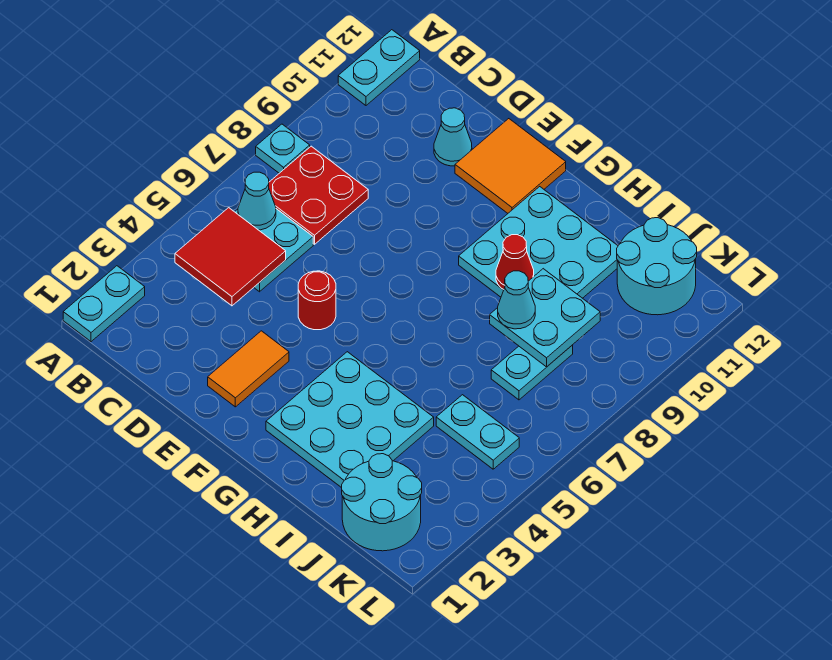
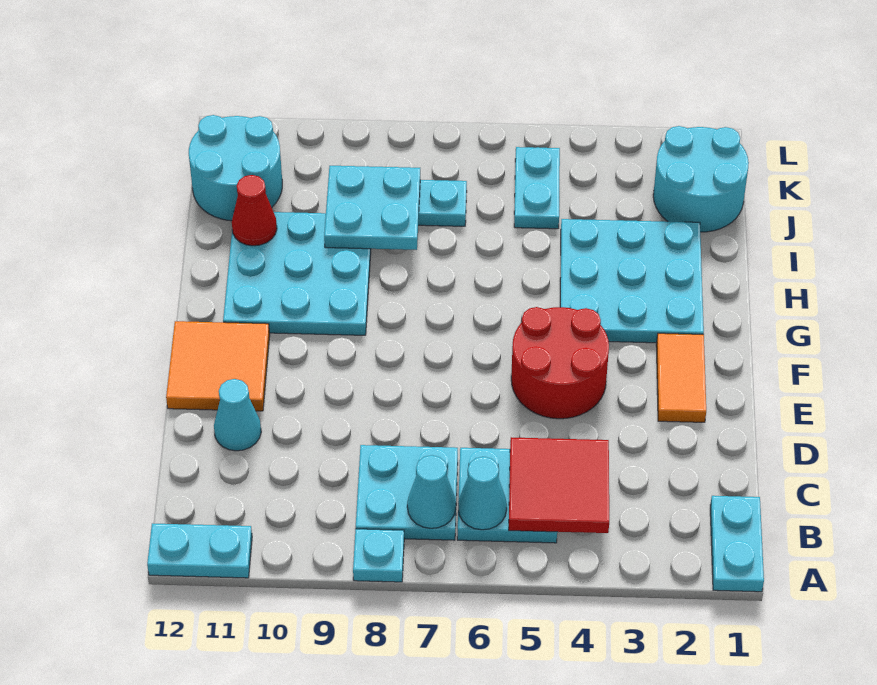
cyan plate A1:A2 level 1 -> cyan plate A1:B1 level 1
red plate B7:C8 level 1 -> cyan plate B7:C8 level 1
orange tile E2:E3 level 1 -> orange tile E2:F2 level 1
red round brick E5 level 1 -> red round brick E4:F5 level 1
red cone H9 level 2 -> red cone I11 level 2
cyan cone I8 level 3 -> cyan cone B7 level 2

